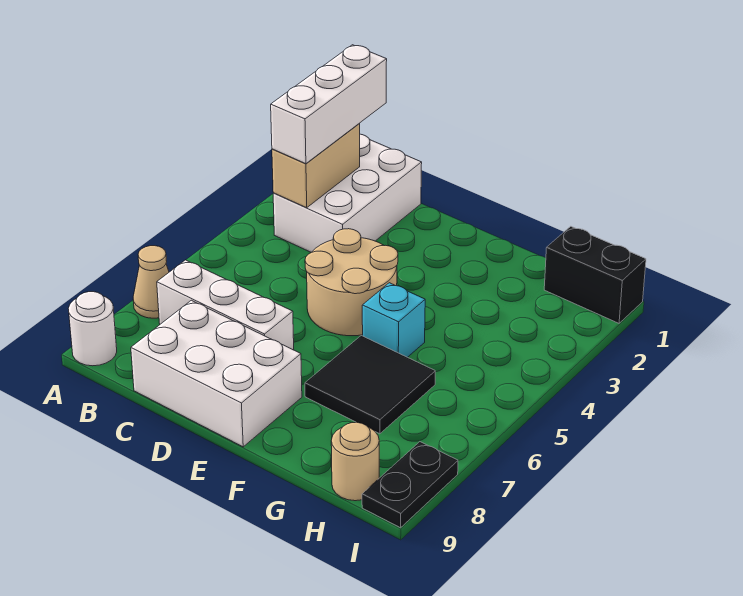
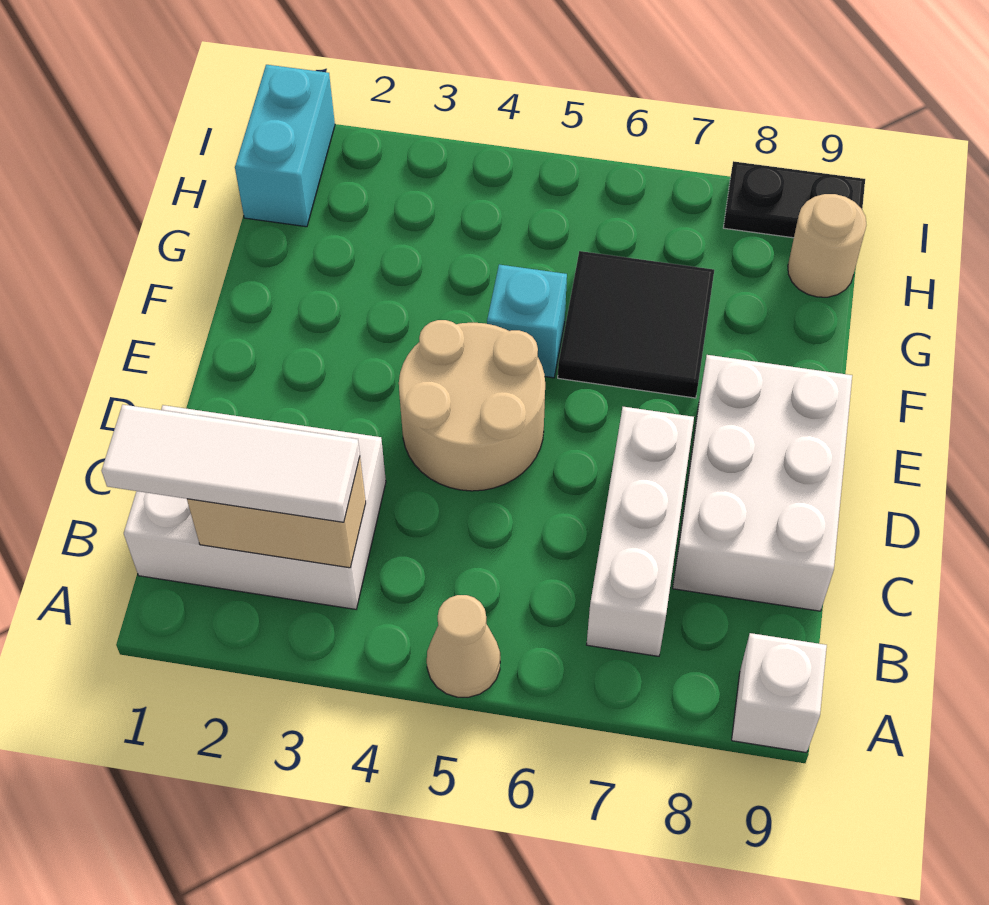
tan cone A7 level 1 -> tan cone A5 level 1
white round brick A9 level 1 -> white brick A9 level 1
white brick B1:B3 level 3 -> white tile B1:B3 level 3
black brick H1:I1 level 1 -> cyan brick H1:I1 level 1

